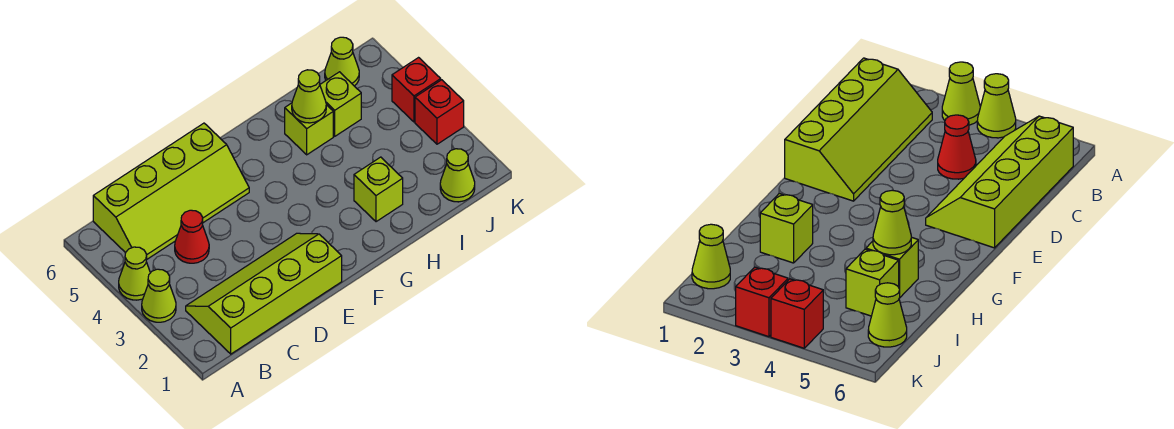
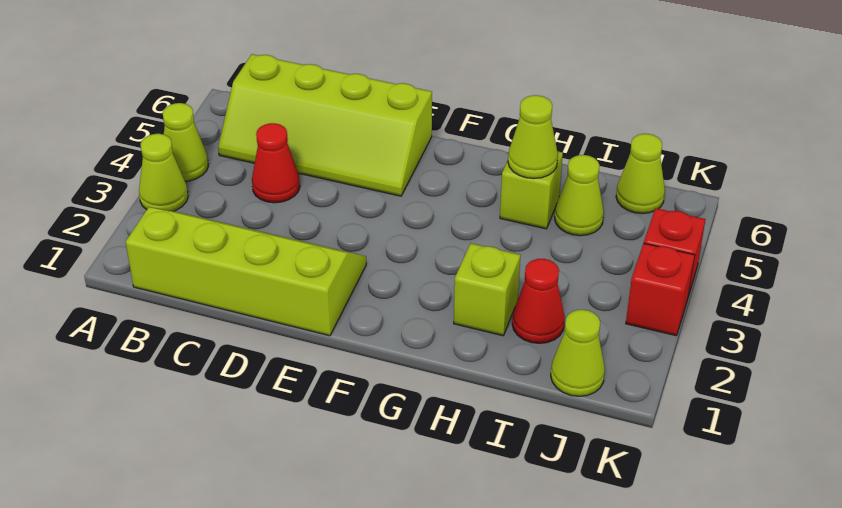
none -> red cone I2 level 1
lime brick I5 level 1 -> lime cone I5 level 1

